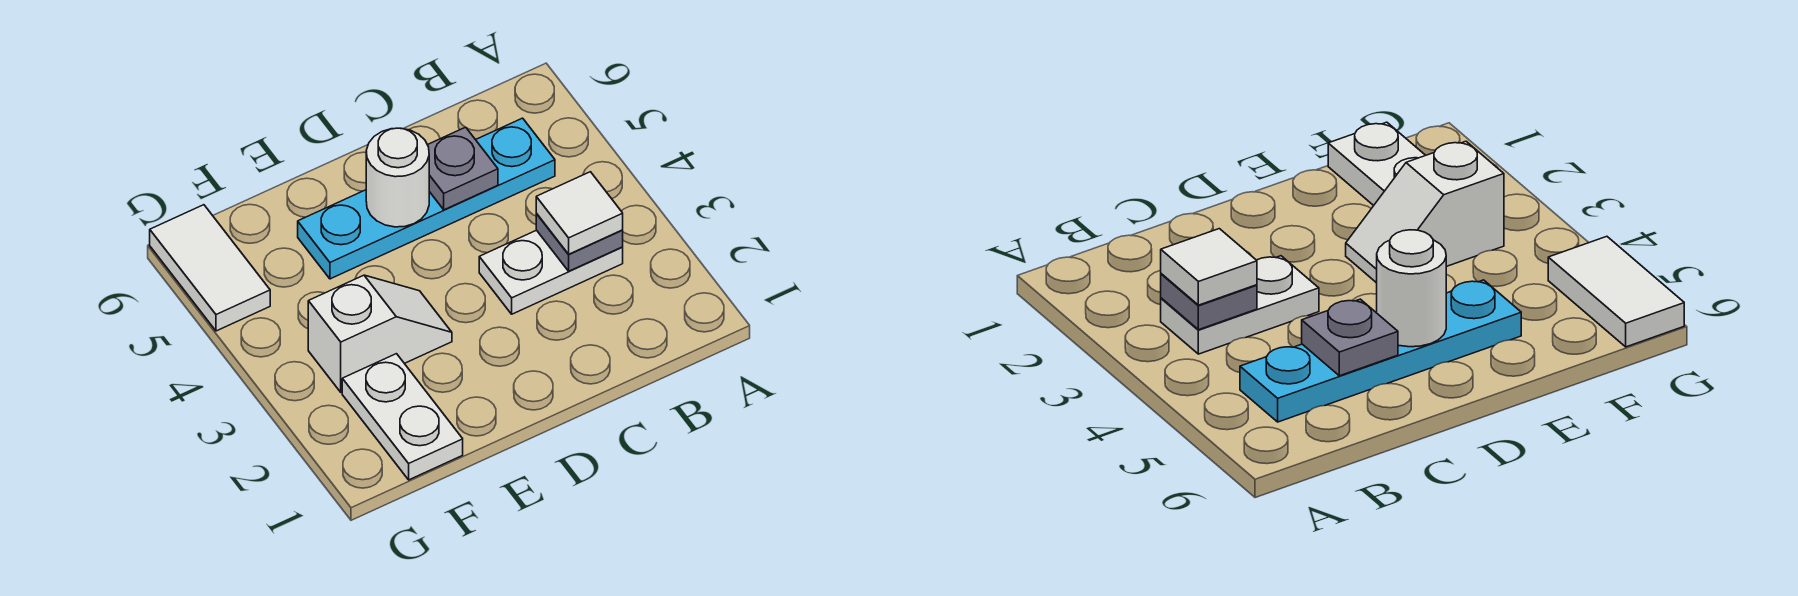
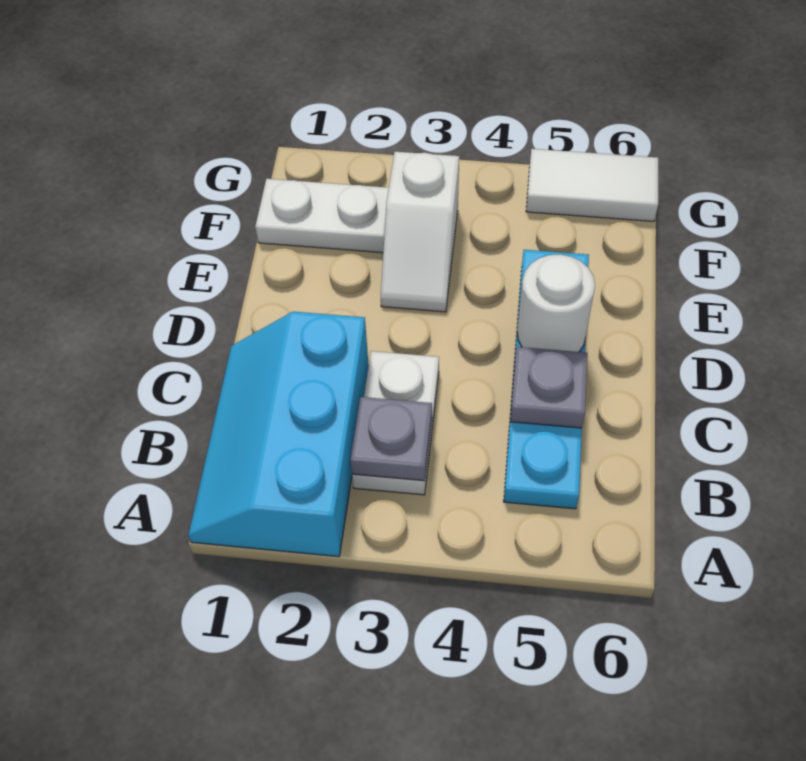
none -> cyan slope A1:C2 level 1 top 2
white tile B3 level 3 -> none

